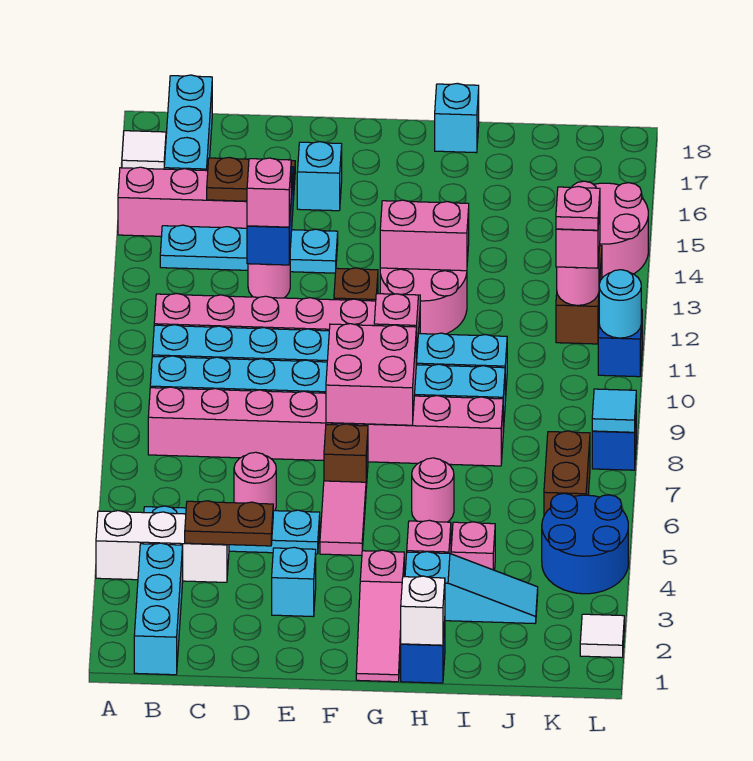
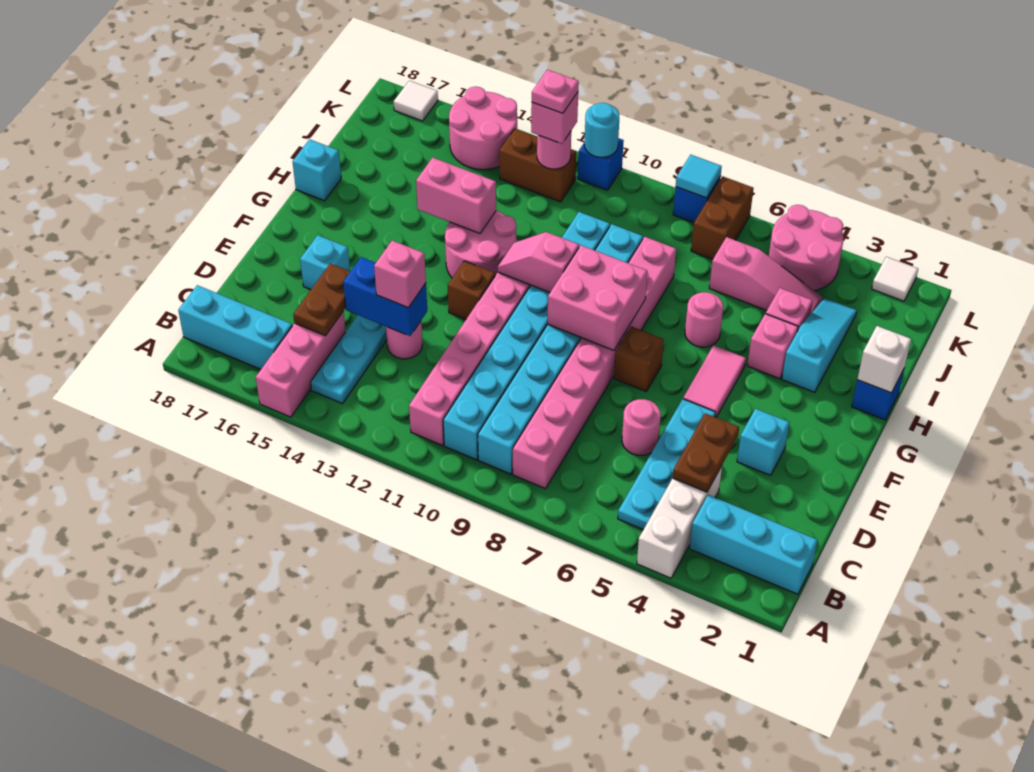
white tile A17 level 1 -> white tile L17 level 1
pink tile F5:F6 level 1 -> pink tile F5:G5 level 1
pink slope G1:G3 level 1 top 3 -> pink slope J4:J6 level 1 top 6
pink brick G13:H13 level 2 -> pink brick H13:H14 level 2
blue round brick K4:L5 level 1 -> pink round brick K4:L5 level 1
brown brick K6:K7 level 1 -> brown brick K7:L7 level 1

